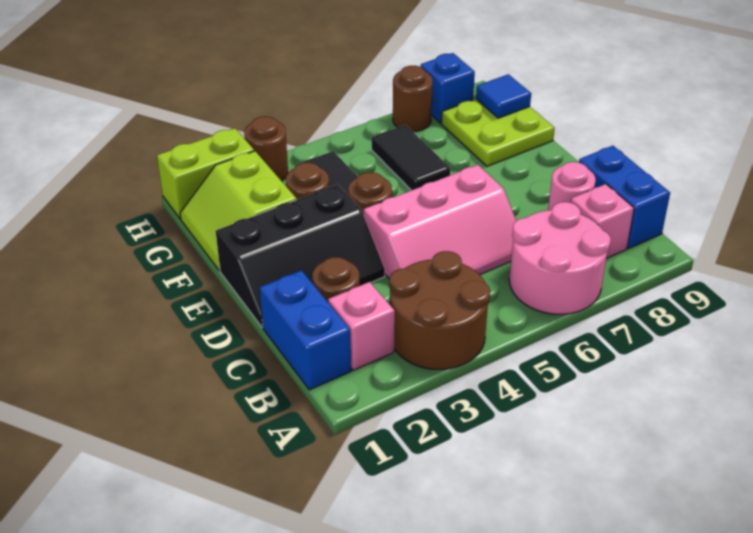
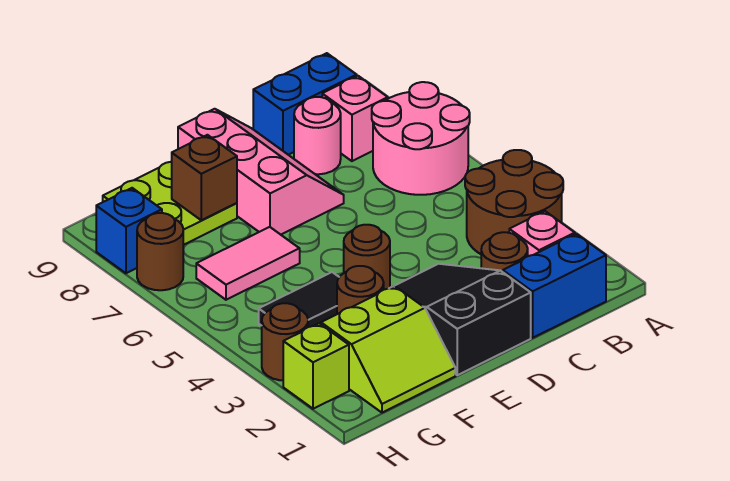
pink slope C4:D6 level 1 top D -> pink slope D7:E9 level 1 top E
black slope D1:E3 level 1 top E -> black slope D1:E3 level 1 top 1
black tile F6:G6 level 1 -> pink tile F6:G6 level 1
none -> brown brick F8 level 2
blue tile G9 level 2 -> none
lime brick H1:H2 level 1 -> lime brick H2 level 1

